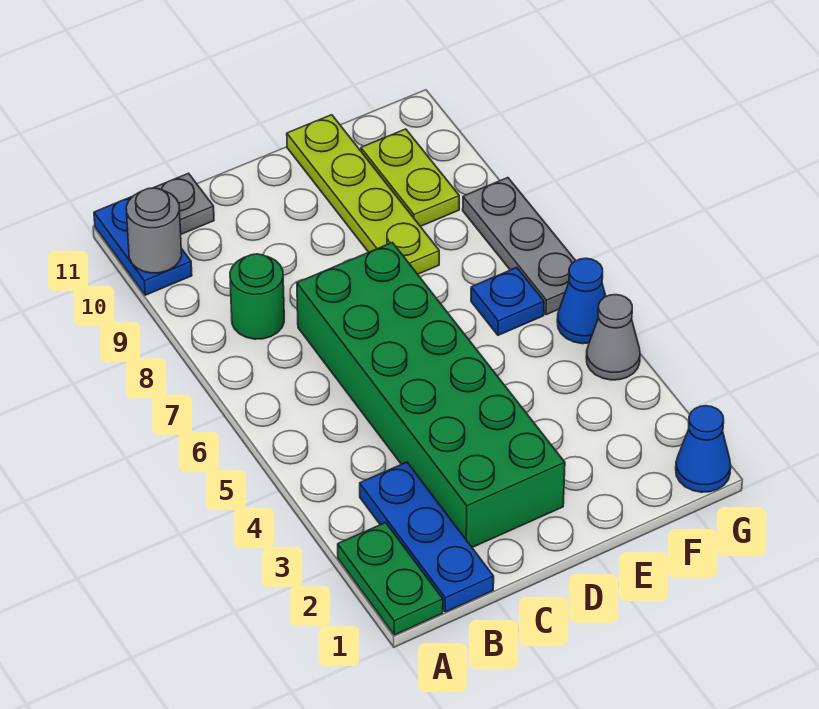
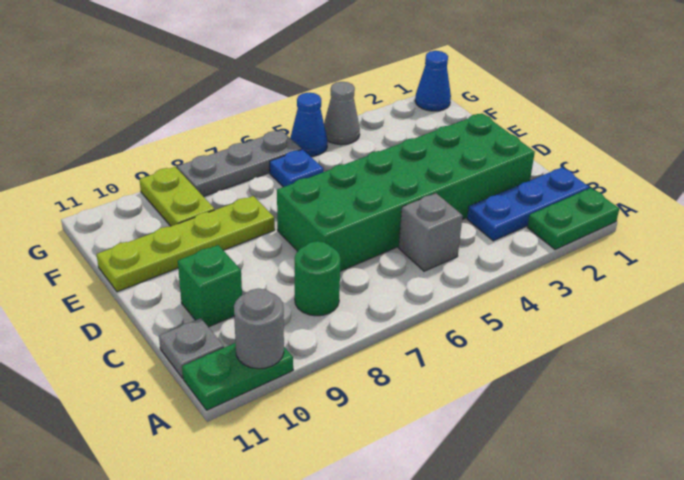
blue plate A10:A11 level 1 -> green plate A10:A11 level 1
none -> grey brick B5 level 1
none -> green brick C10 level 1
lime plate F9:F10 level 1 -> lime plate F9:G9 level 1

